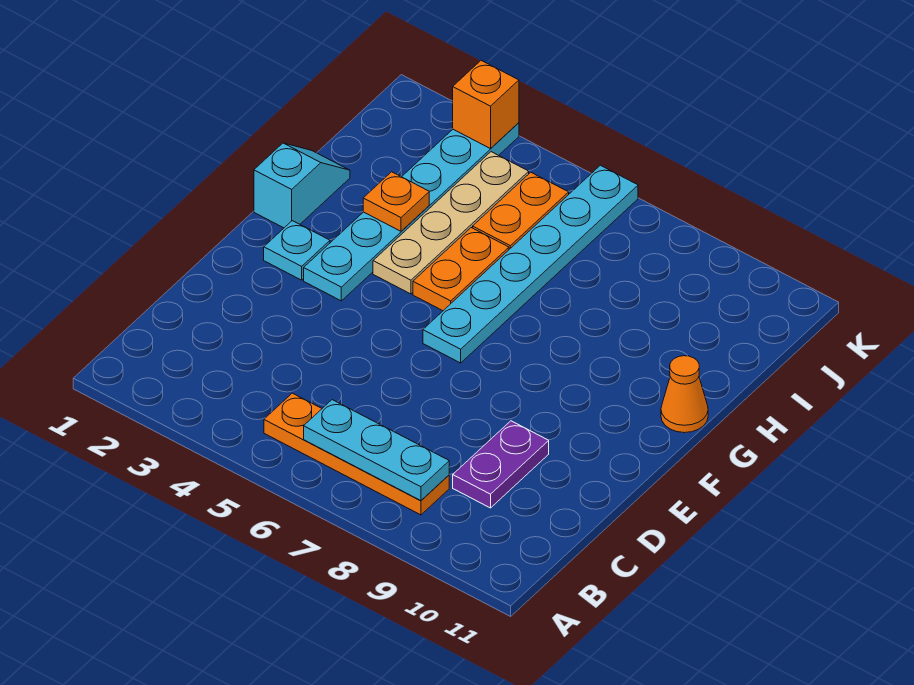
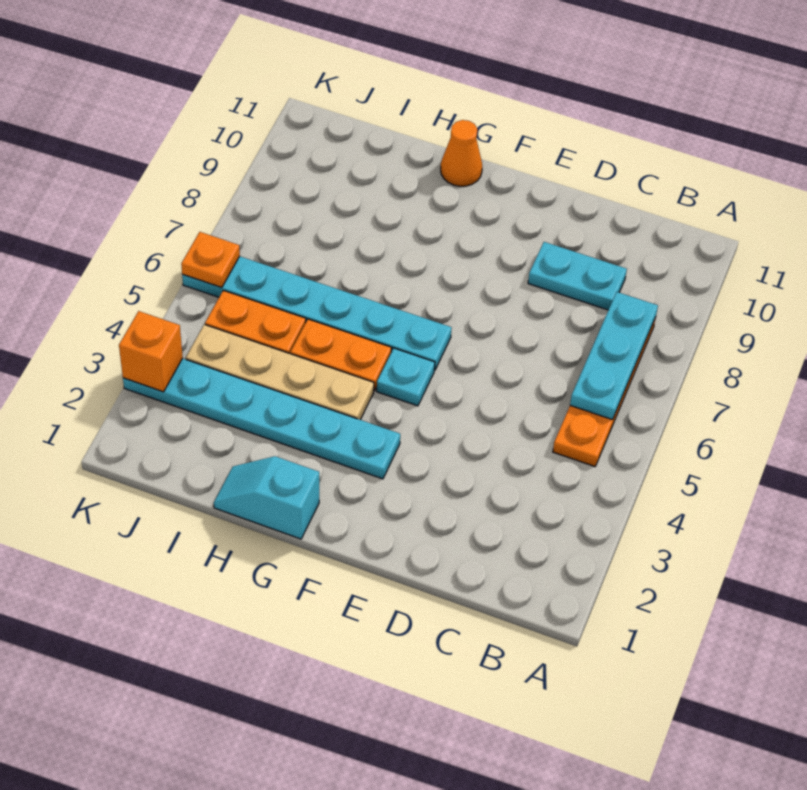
purple plate C9:D9 level 1 -> cyan plate C9:D9 level 1
cyan plate F2 level 1 -> cyan plate F5 level 1
orange plate H3 level 2 -> orange plate K6 level 2

